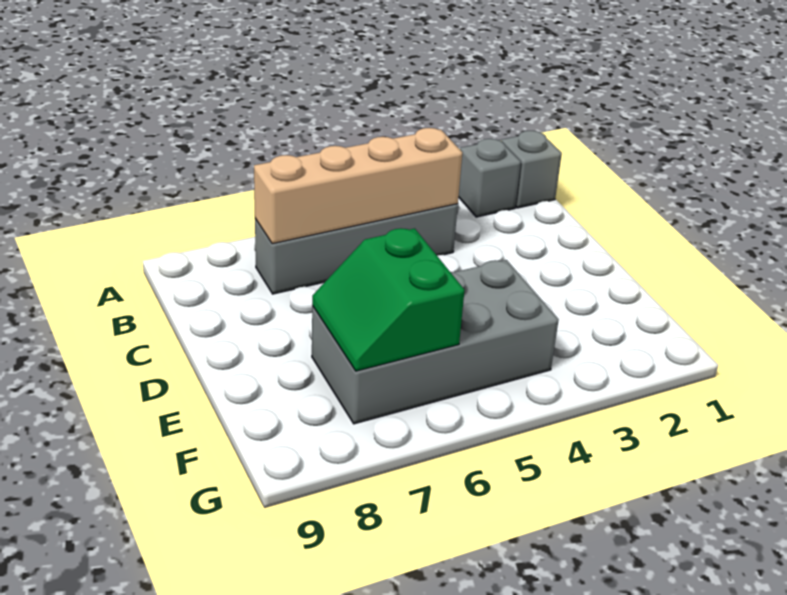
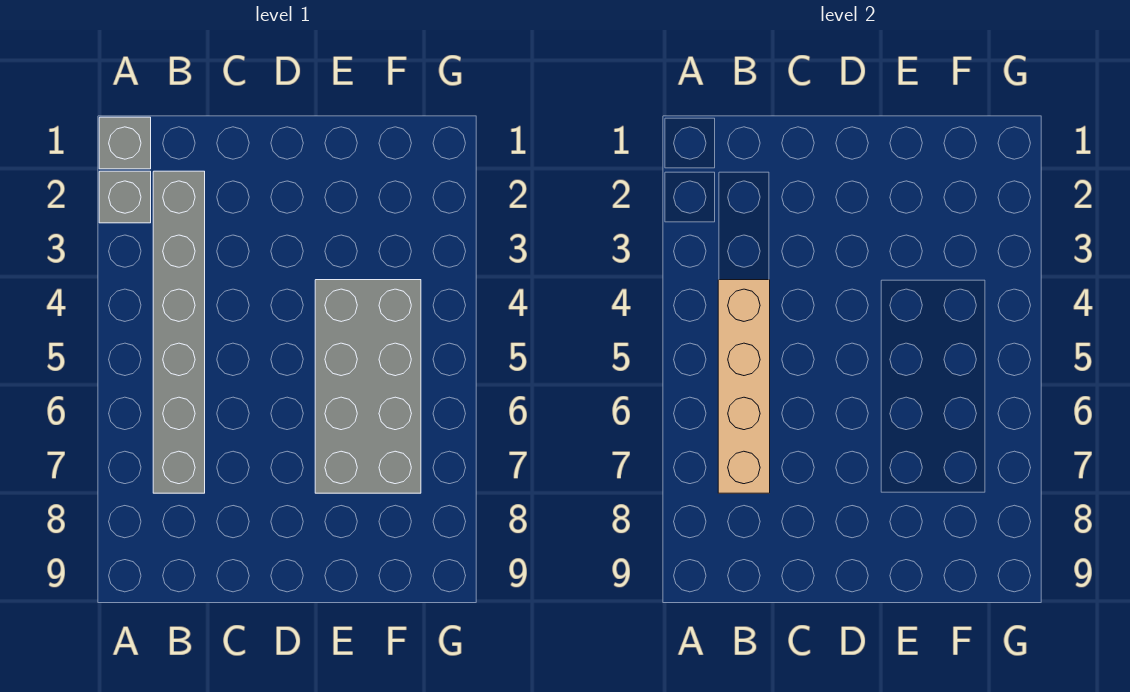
grey brick B4:B7 level 1 -> grey brick B2:B7 level 1
green slope E6:F7 level 2 top 6 -> none

